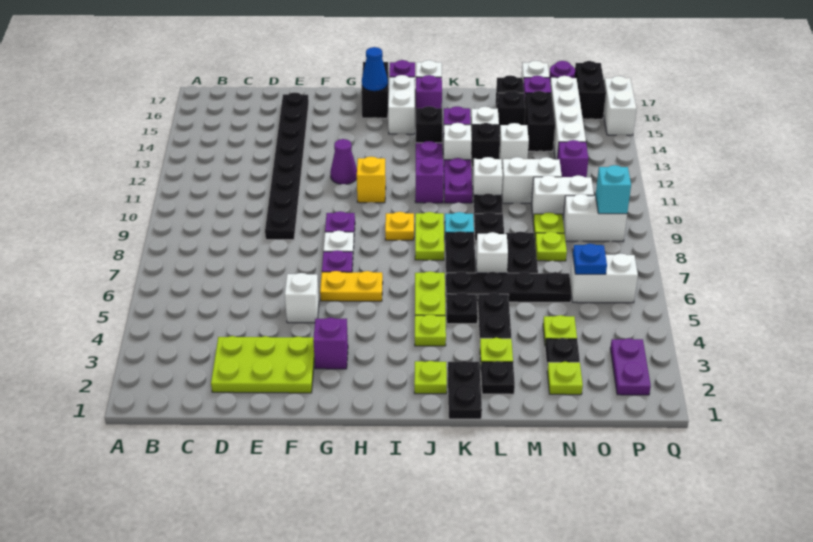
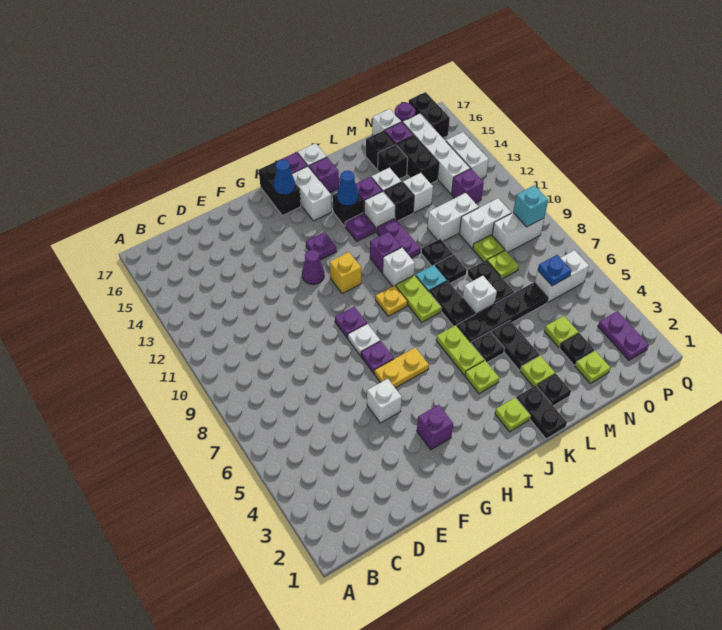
lime plate D2:F3 level 1 -> none
black plate E9:E16 level 1 -> none
none -> purple plate H13 level 1
none -> blue cone J14 level 2
white brick L11 level 1 -> white brick J10 level 1
white brick Q15:Q16 level 1 -> white brick P13:P14 level 1

